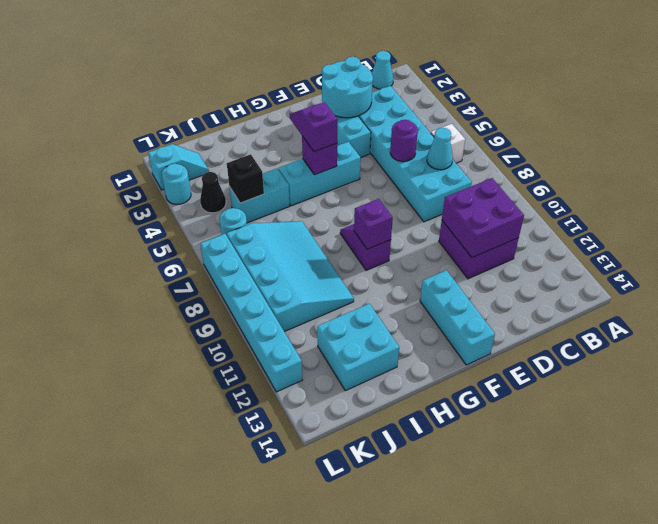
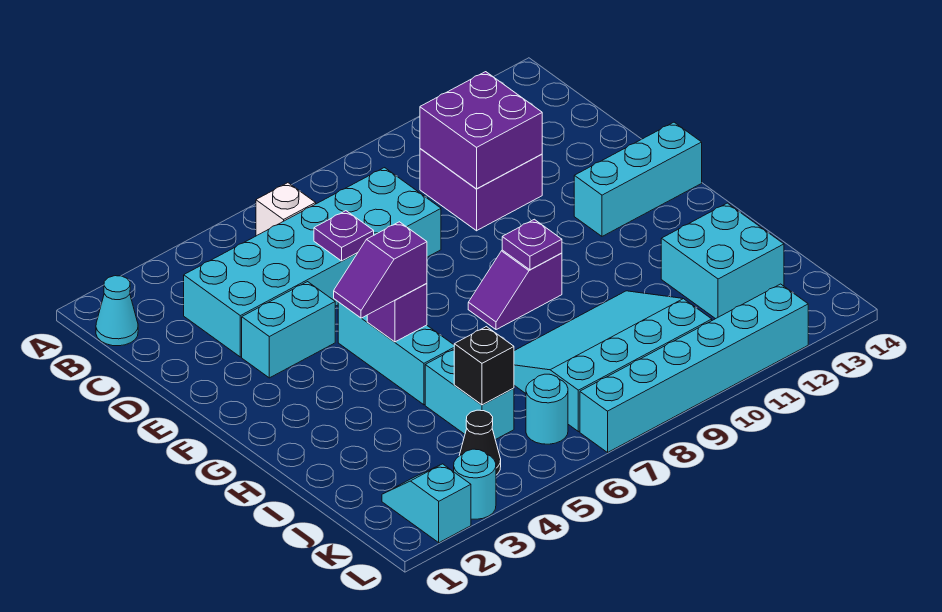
cyan cone C7 level 2 -> none
cyan round brick D2:E3 level 2 -> none
purple round brick D6 level 2 -> purple plate D6 level 2
purple brick G9 level 2 -> purple plate G9 level 2

